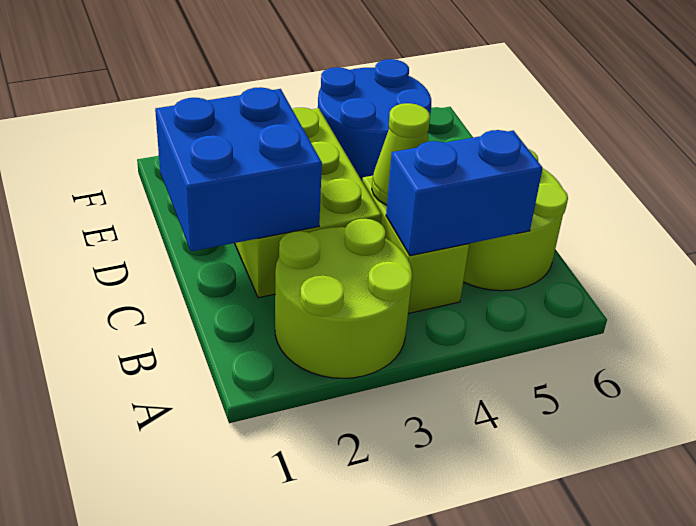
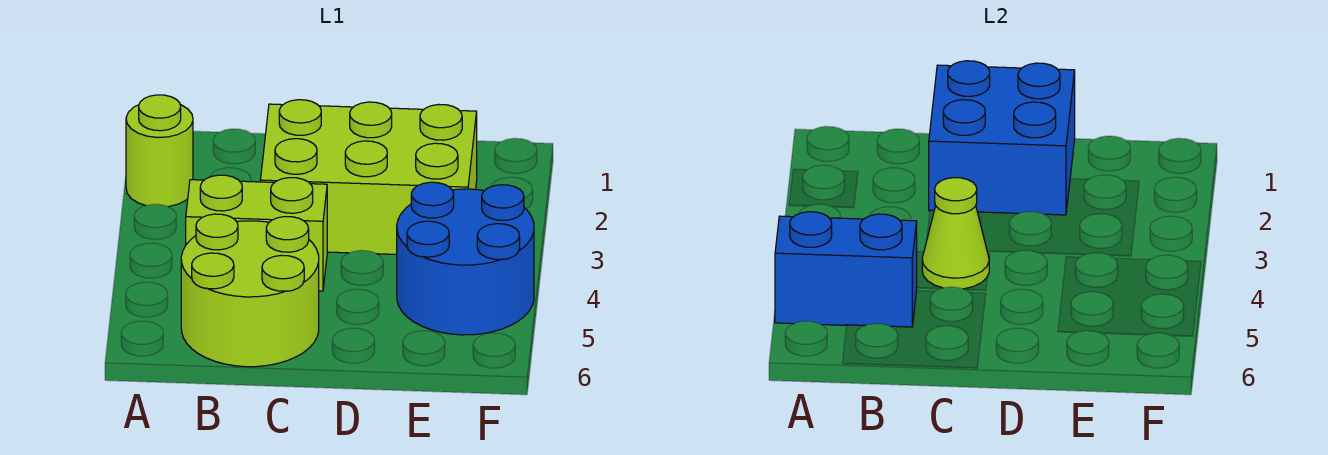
lime round brick A2:B3 level 1 -> lime round brick A2 level 1
blue brick B4:B5 level 2 -> blue brick A5:B5 level 2

